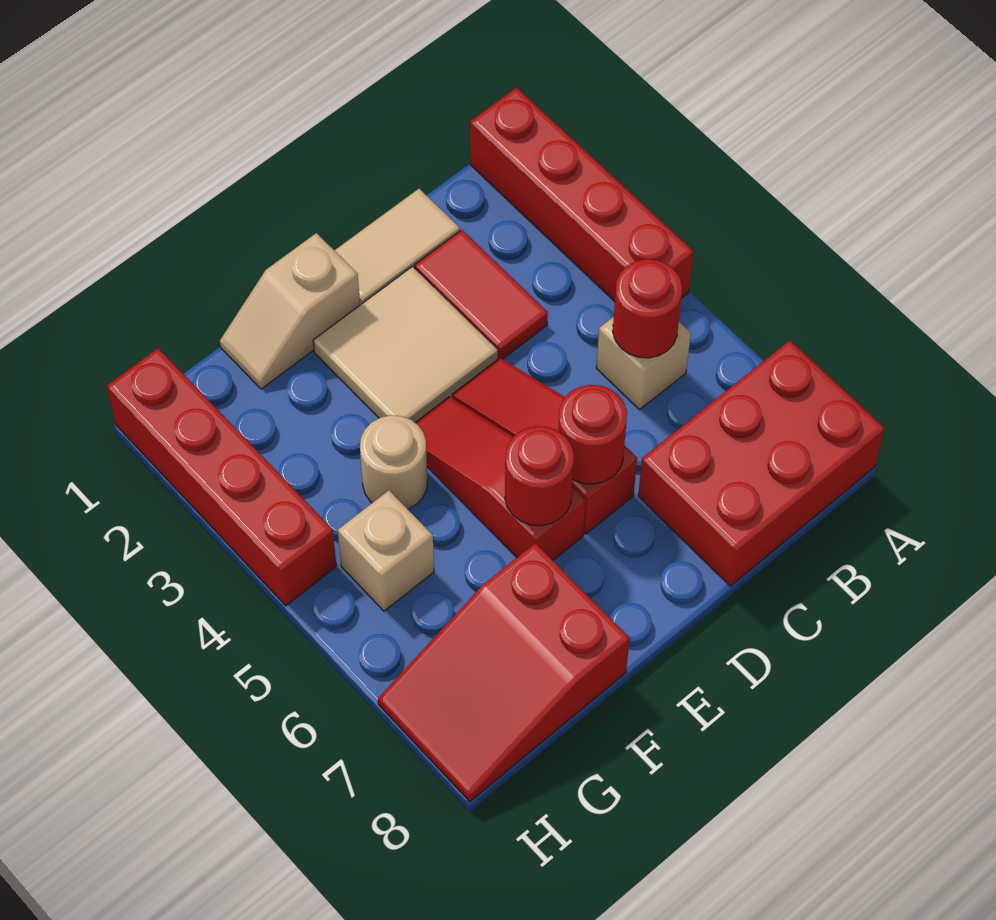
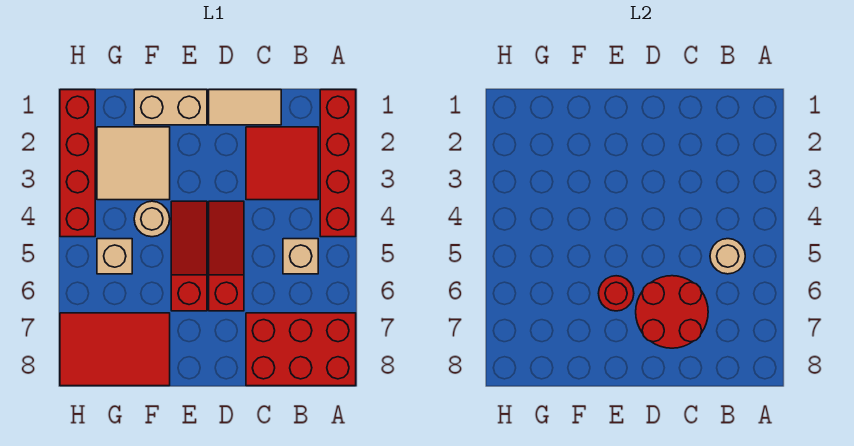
red round brick B5 level 2 -> tan round brick B5 level 2
red tile C2:C3 level 1 -> red tile B2:C3 level 1
tan tile D2:E3 level 1 -> tan tile F2:G3 level 1
red round brick D6 level 2 -> red round brick C6:D7 level 2
tan slope E1:F1 level 1 top E -> tan brick E1:F1 level 1
red slope F7:H8 level 1 top F -> red tile F7:H8 level 1

